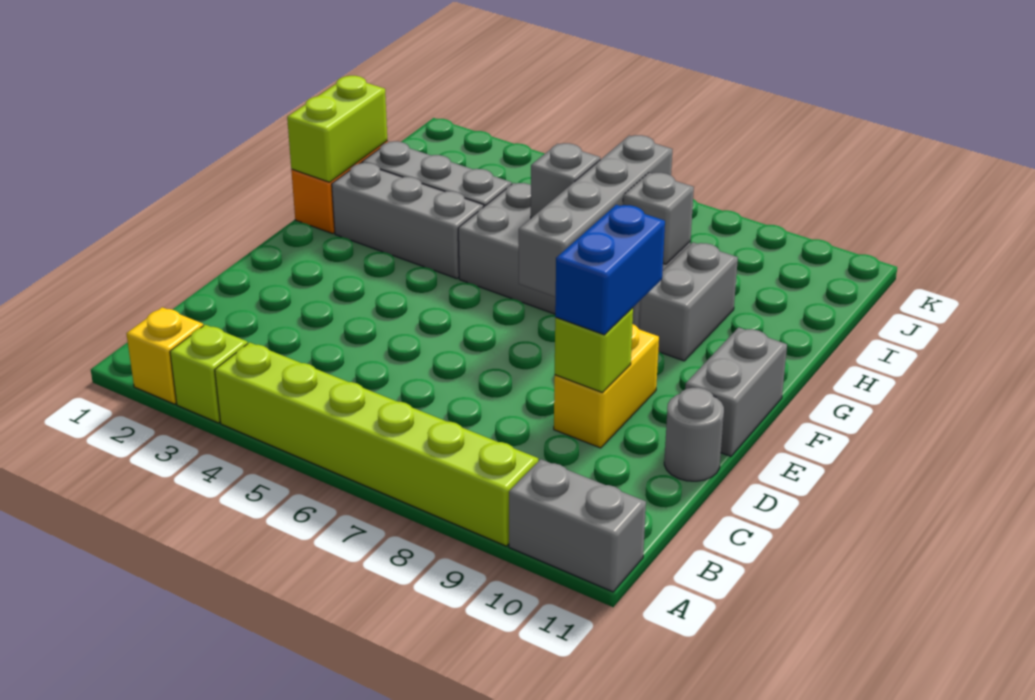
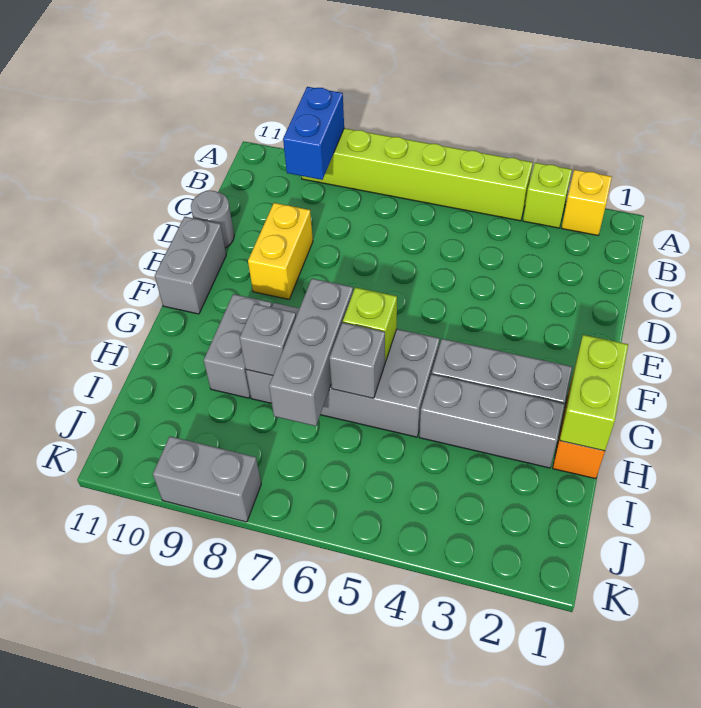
grey brick A10:A11 level 1 -> grey brick K8:K9 level 1
lime brick D9 level 2 -> lime brick G6 level 2
blue brick D9:E9 level 3 -> blue brick A9:B9 level 2
grey brick F7:I7 level 2 -> grey brick G7:I7 level 2

